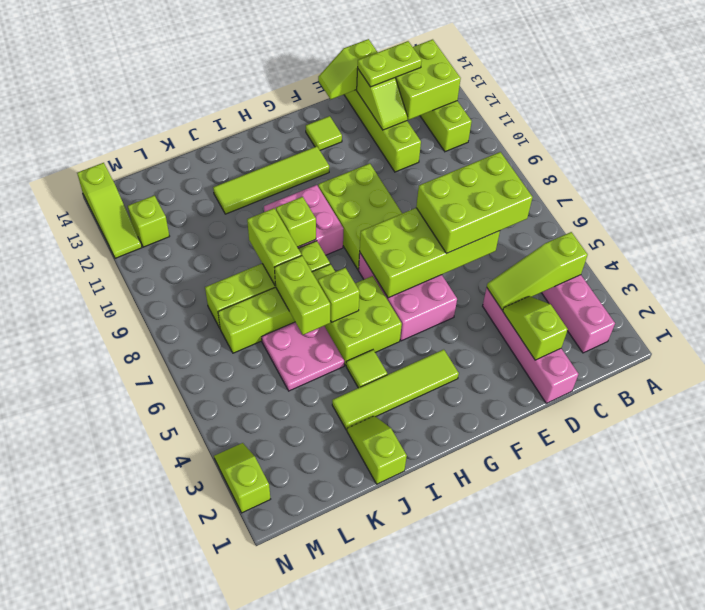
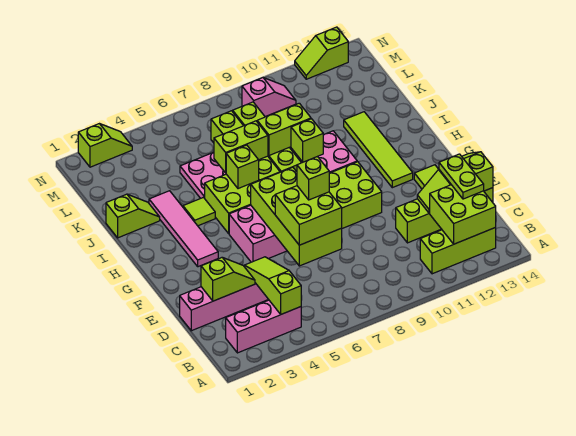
lime brick C6:E7 level 3 -> lime brick D6:E7 level 3
lime tile G3:J3 level 1 -> pink tile G3:J3 level 1
none -> pink slope M9:M10 level 1 top 9
lime brick M12 level 1 -> lime brick E7 level 4
lime slope N12:N14 level 1 top 14 -> lime slope N12:N13 level 1 top 13

